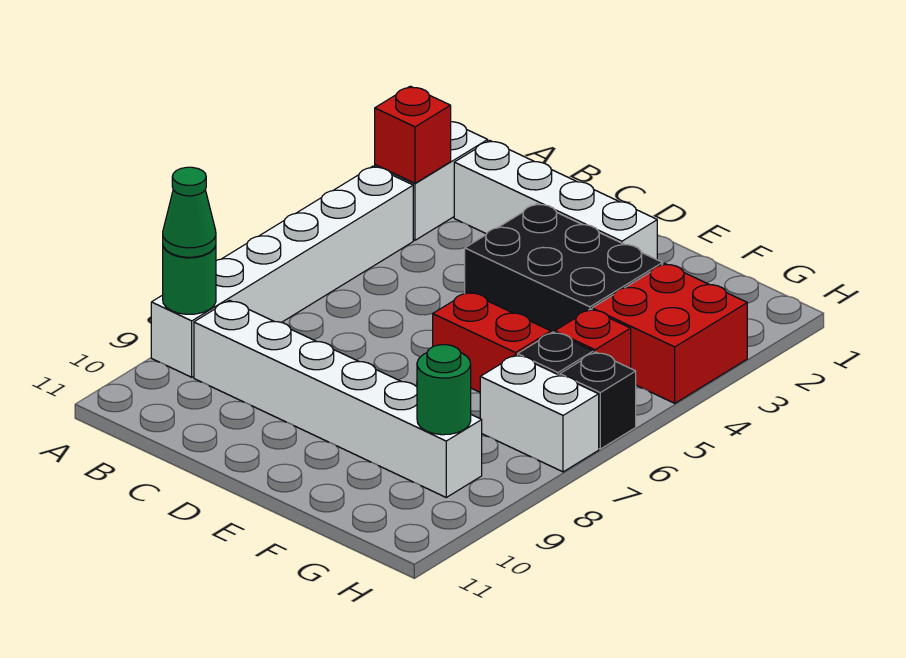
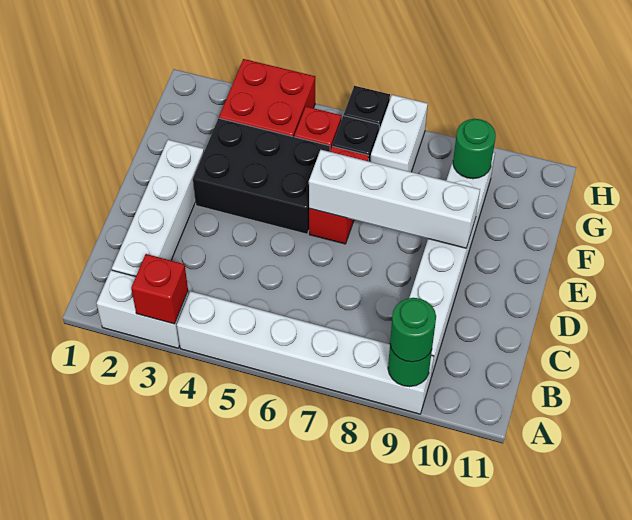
green cone A9 level 3 -> green round brick A9 level 3
black brick D3:F4 level 1 -> black brick E3:F5 level 1
none -> white brick E6:E9 level 2

